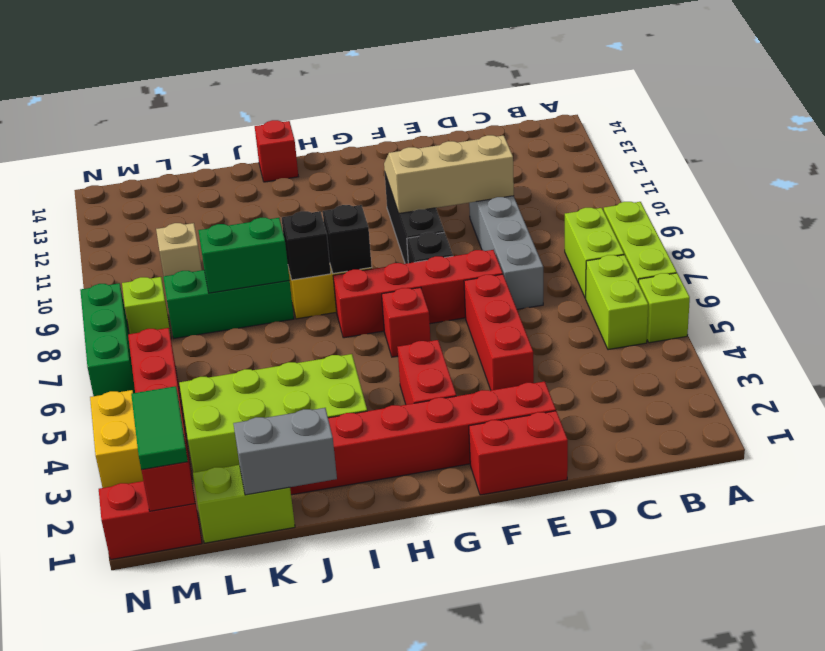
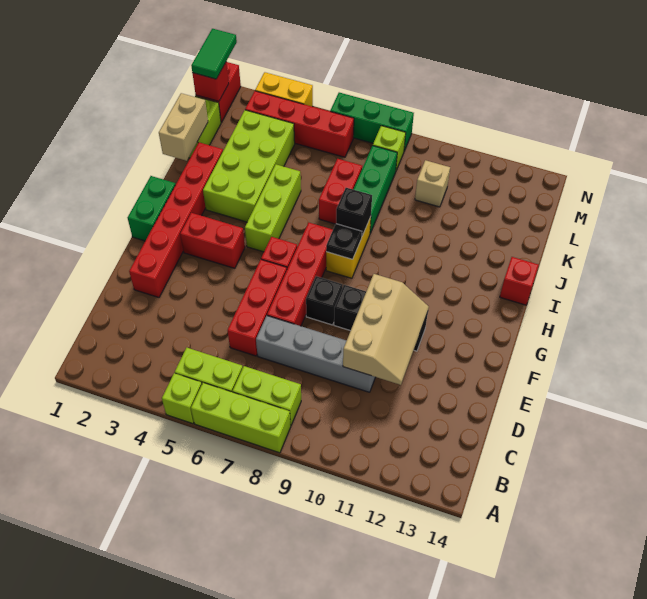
red brick E1:F1 level 1 -> red brick J7:K7 level 1
red brick E4:E6 level 1 -> red brick D6:F6 level 1
none -> lime brick H5:J5 level 1
black brick H8 level 2 -> black plate H8 level 2
grey brick J1:K1 level 2 -> tan brick J1:K1 level 2
green brick J8:K8 level 2 -> green brick G1:H1 level 1
green tile M1:M2 level 3 -> green tile M1:N1 level 3

